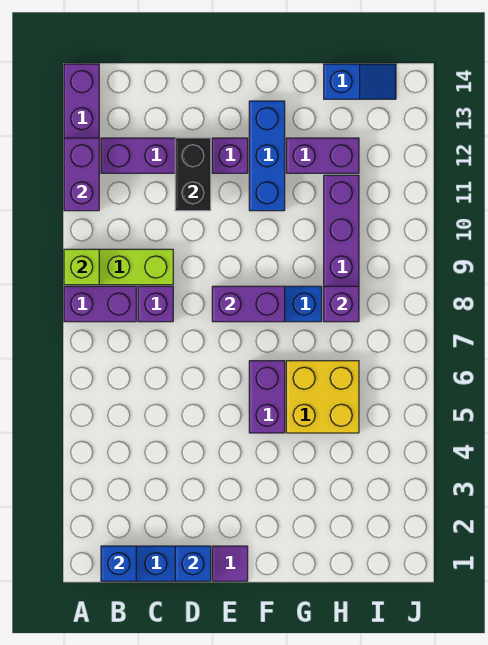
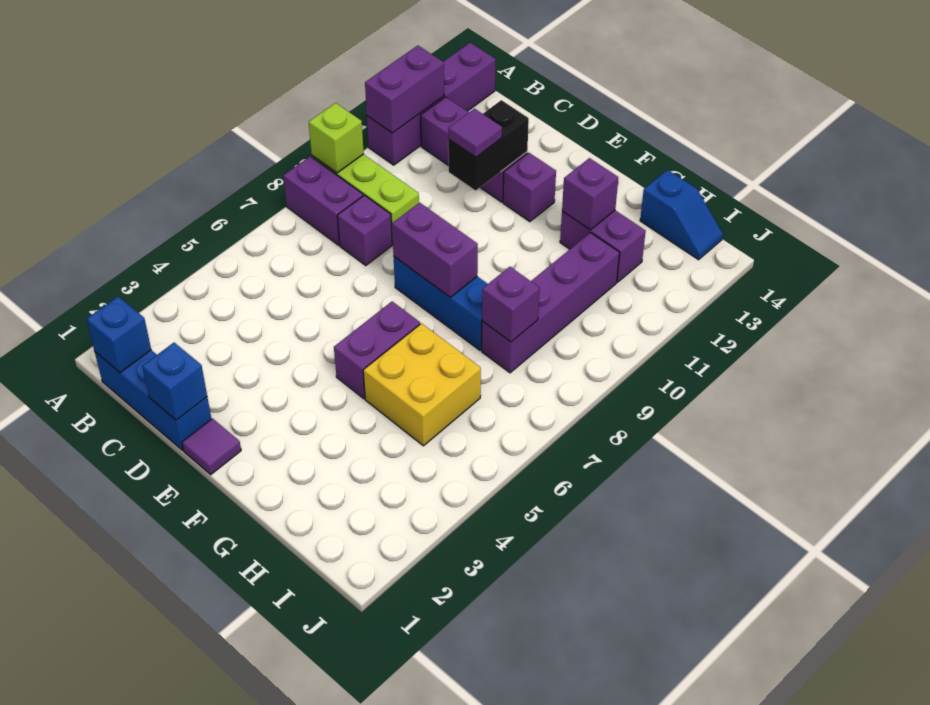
none -> purple tile D11 level 3
blue brick F11:F13 level 1 -> none
none -> purple brick G12 level 2

